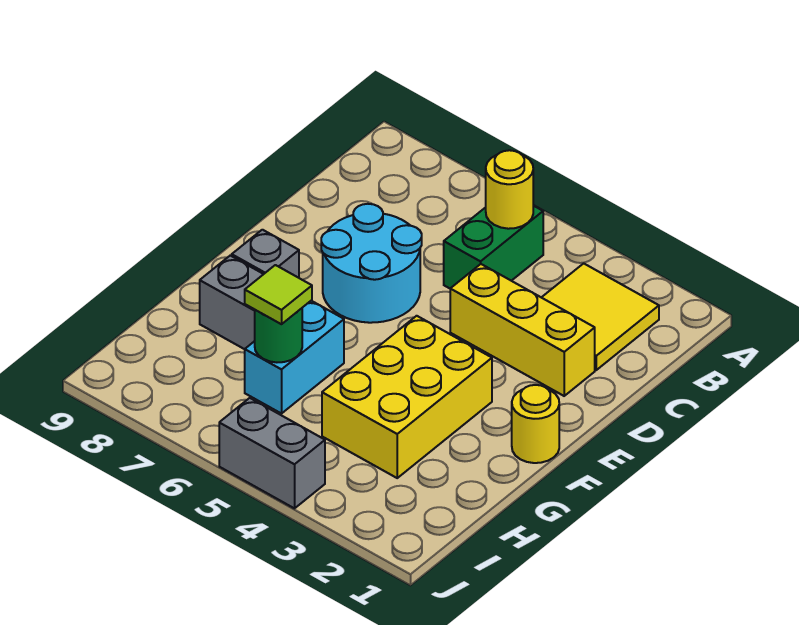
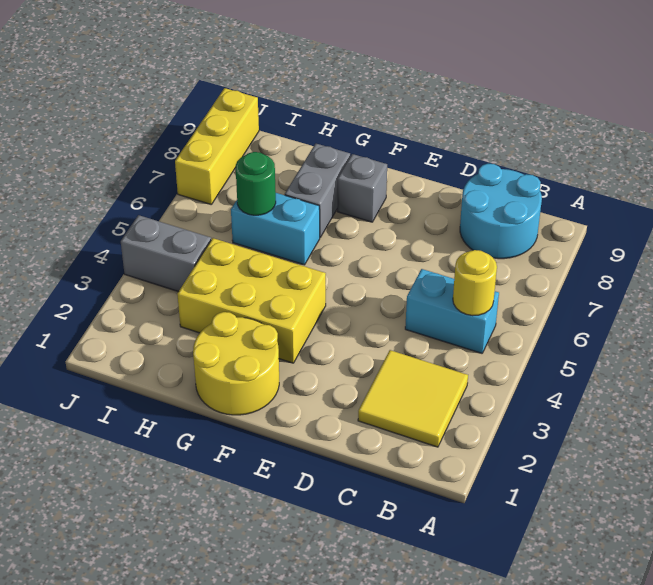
green brick B5:C5 level 1 -> cyan brick B5:C5 level 1
yellow brick D2:D4 level 1 -> yellow brick J7:J9 level 1
cyan round brick D6:E7 level 1 -> cyan round brick B8:C9 level 1
yellow round brick F1 level 1 -> yellow round brick F1:G2 level 1
lime tile H6 level 3 -> none
grey brick J4:J5 level 1 -> grey brick I4:J4 level 1

